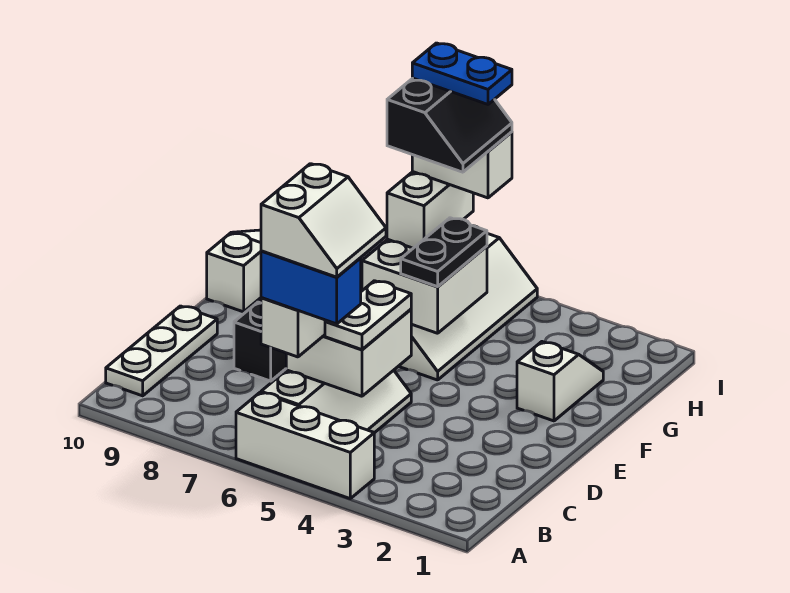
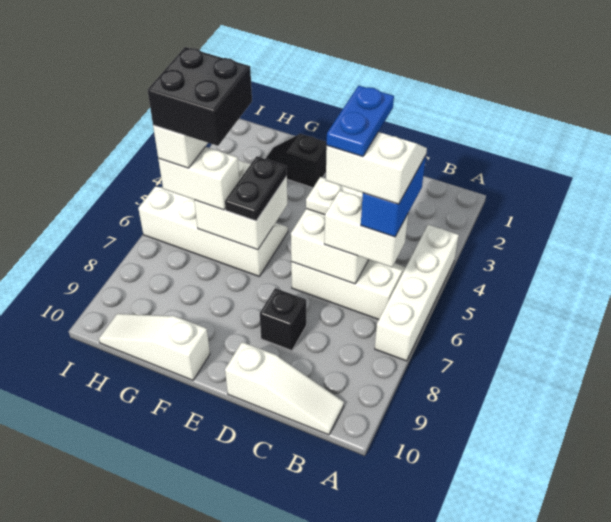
white brick A4:A6 level 1 -> white brick A4:A7 level 1
white plate B10:D10 level 1 -> white slope B10:D10 level 1 top D
white slope F2:G2 level 1 top F -> black slope F2:G2 level 1 top F
black plate F5:G5 level 3 -> black plate F5:F6 level 3
black slope G5:H6 level 5 top 6 -> black brick G5:H6 level 5
blue plate H5:H6 level 6 -> blue plate C5:C6 level 6

